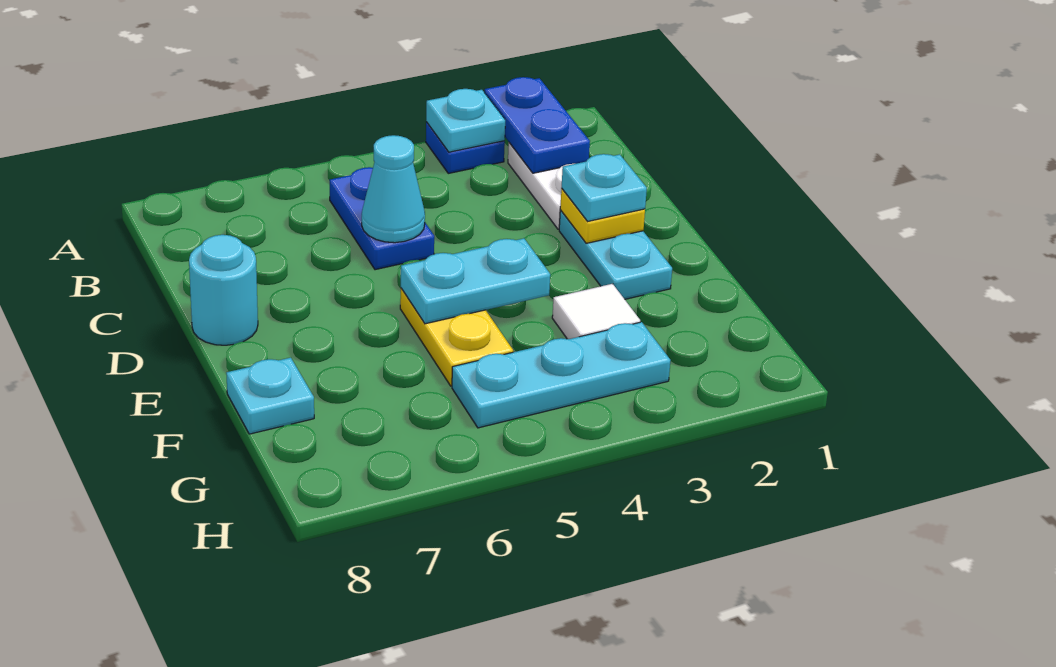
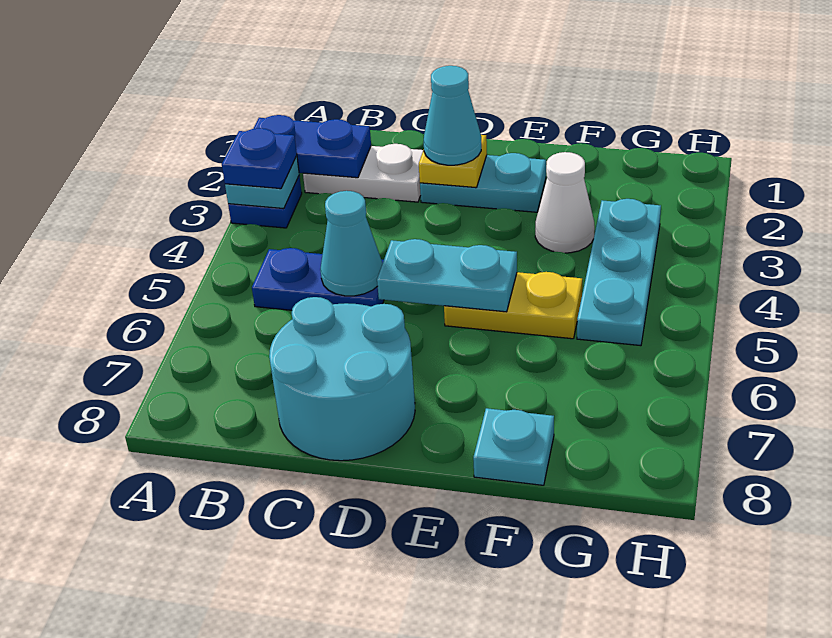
none -> blue plate A3 level 3
cyan plate D2 level 3 -> cyan cone D2 level 3
cyan round brick D8 level 1 -> cyan round brick C7:D8 level 1
cyan plate E4:E5 level 2 -> cyan plate D5:E5 level 2
white tile F3 level 1 -> white cone F3 level 1

